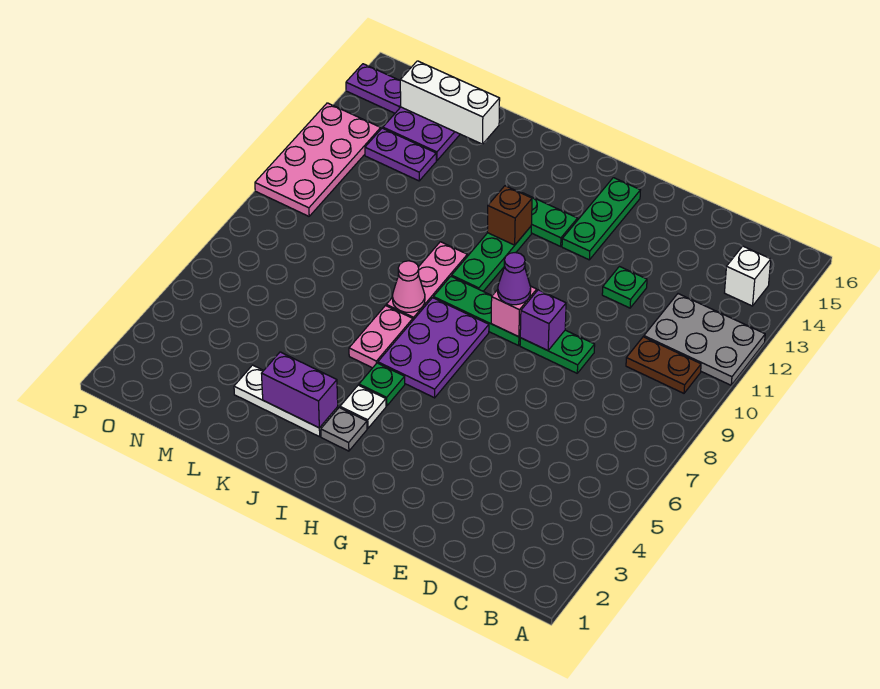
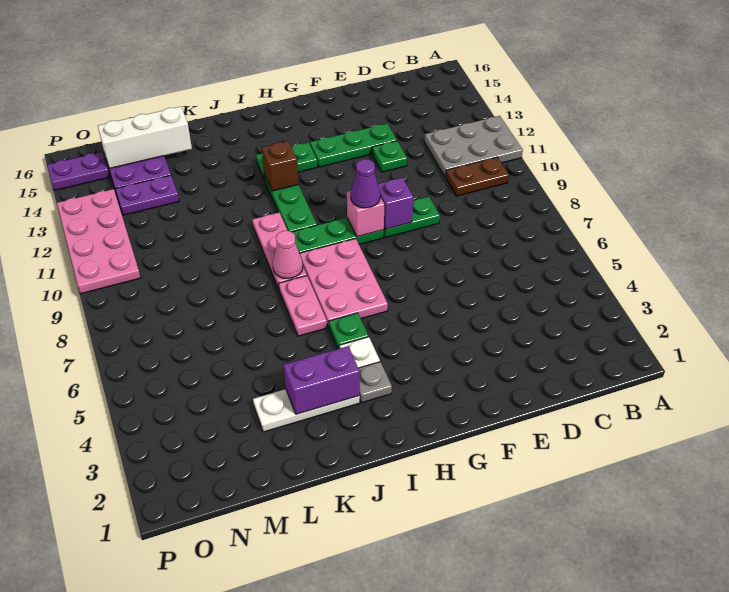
white brick B14 level 1 -> none
green plate G13:G15 level 1 -> green plate E13:G13 level 1
purple plate H6:I8 level 1 -> pink plate H6:I8 level 1

